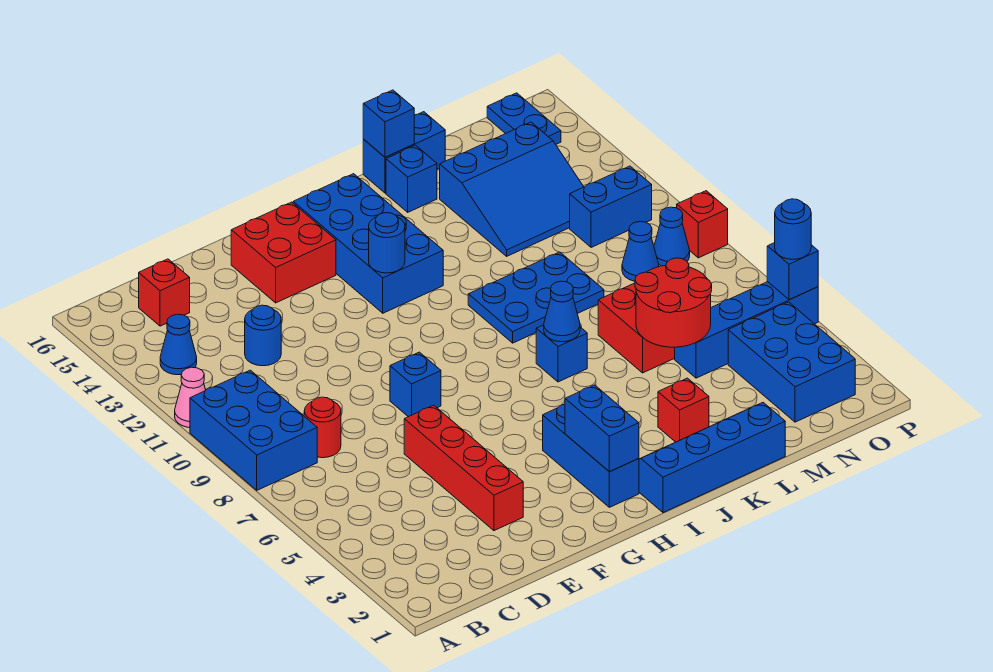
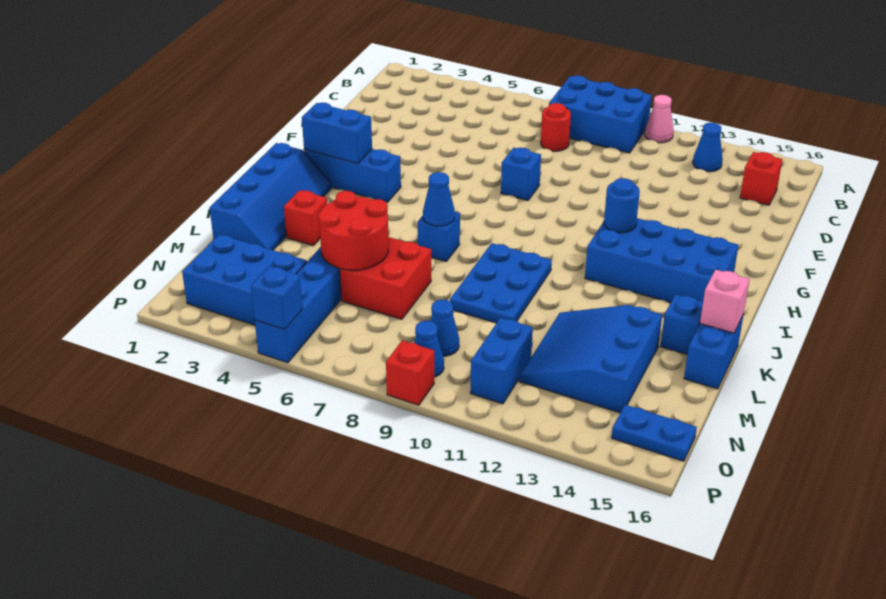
blue round brick D12 level 1 -> none
red brick E3:E6 level 1 -> none
red brick F14:G15 level 1 -> none
blue brick K16 level 2 -> pink brick K16 level 2
blue round brick P5 level 3 -> none

